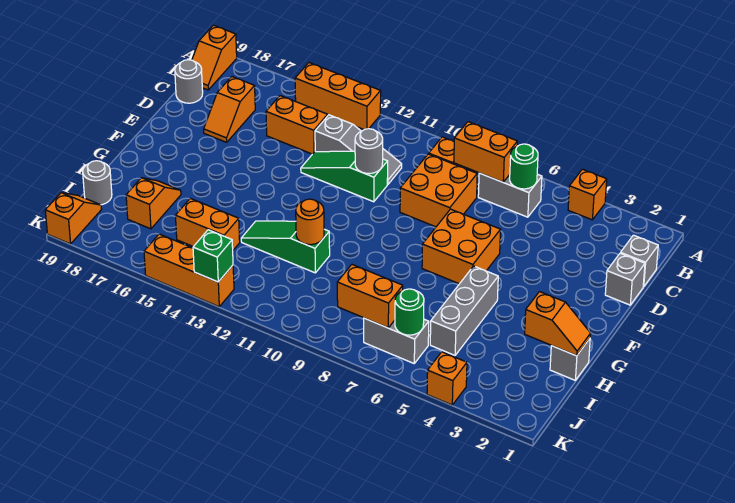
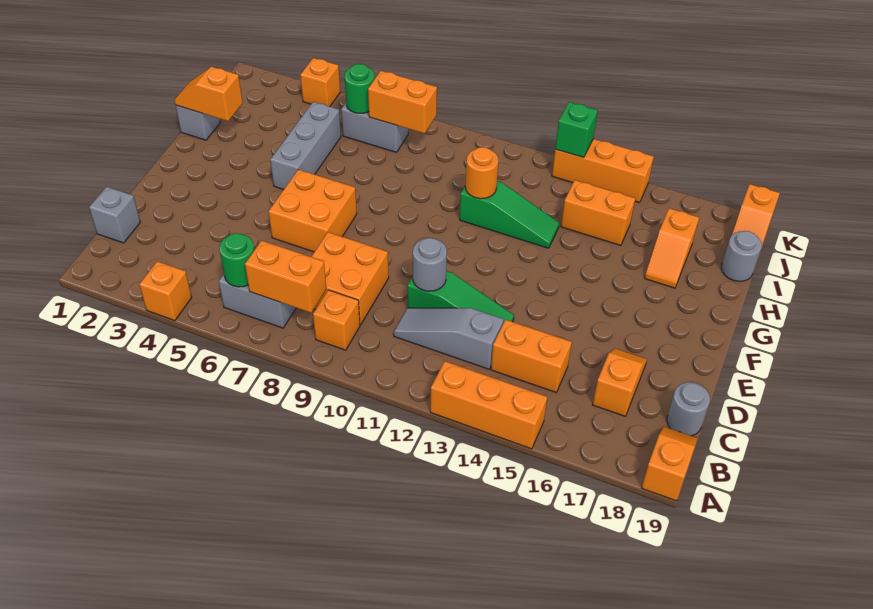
grey brick D1 level 1 -> none

